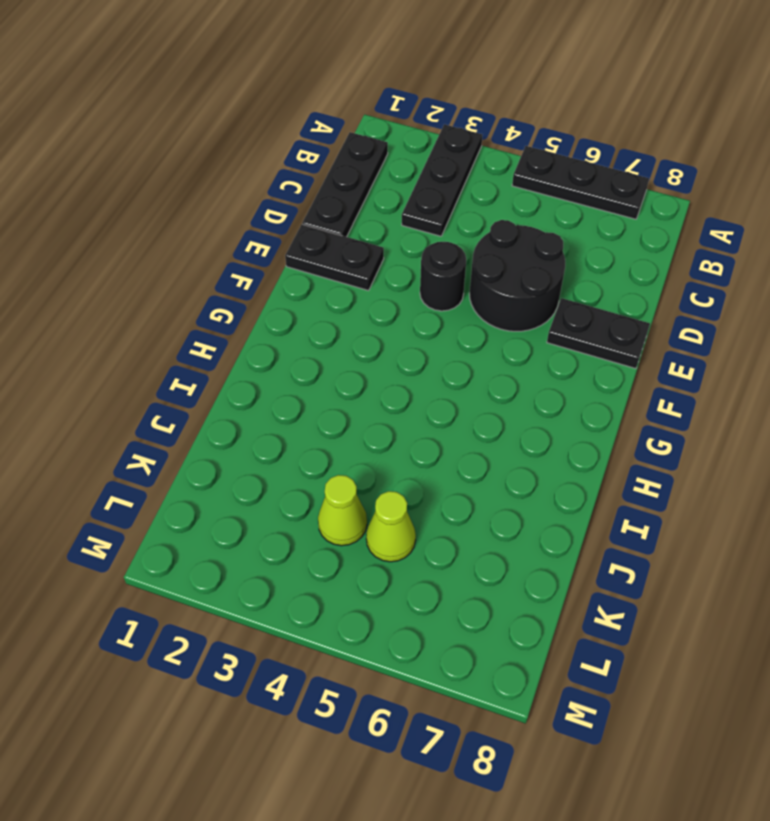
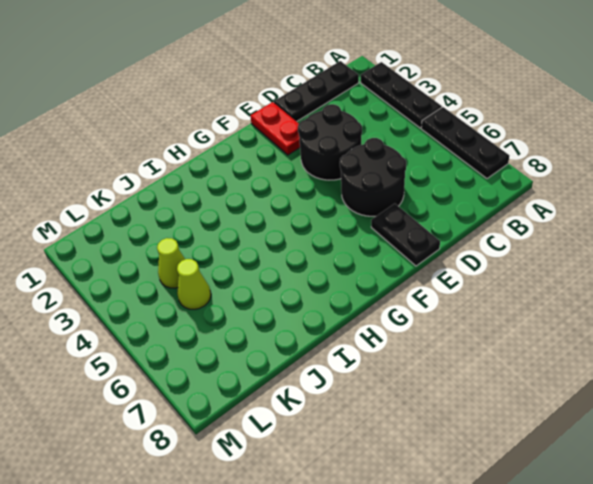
black plate A3:C3 level 1 -> black plate A2:A4 level 1
black plate E1:E2 level 1 -> red plate E1:E2 level 1
black round brick E4 level 1 -> black round brick D3:E4 level 1

